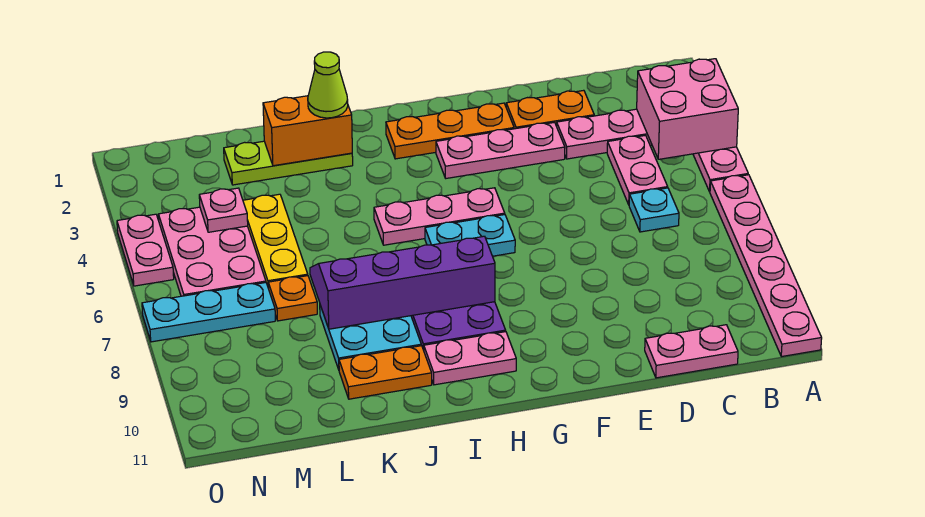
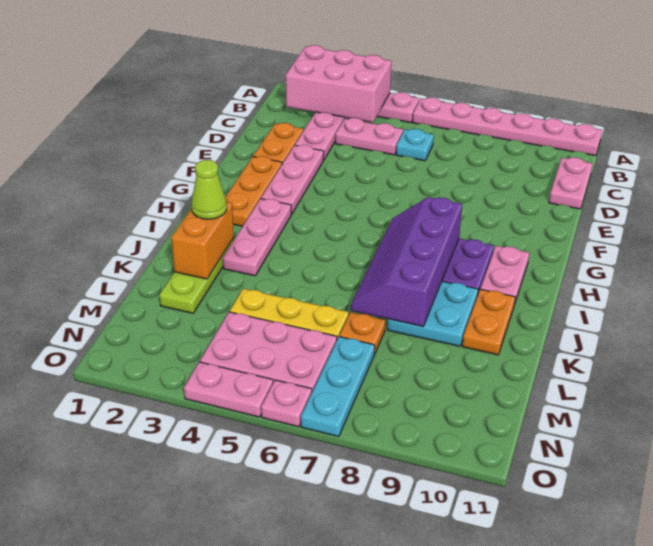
pink brick A3:B4 level 2 -> pink brick A2:B4 level 2
pink plate G5:I5 level 1 -> pink plate H3:J3 level 1
cyan plate G6:H6 level 1 -> none
pink plate M4 level 2 -> pink plate O6 level 1

